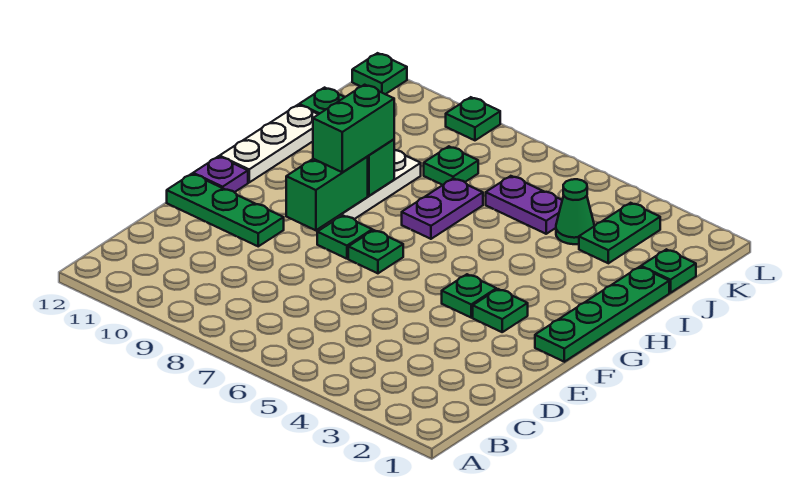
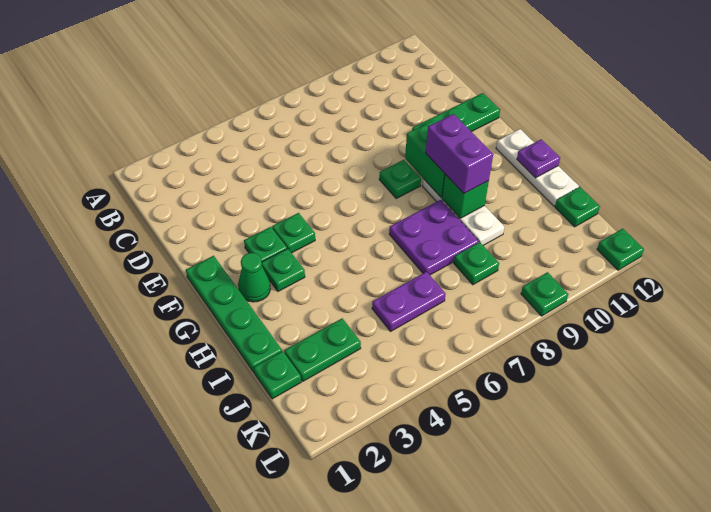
green plate F7 level 1 -> green plate G3 level 1
purple plate F12 level 1 -> purple plate H12 level 2
green brick G9:H9 level 3 -> purple brick G9:H9 level 3
purple plate H7:I7 level 1 -> purple plate H7:I8 level 1
green plate J3:K3 level 1 -> green plate J2:J3 level 1
green cone J4 level 1 -> green cone G2 level 1

